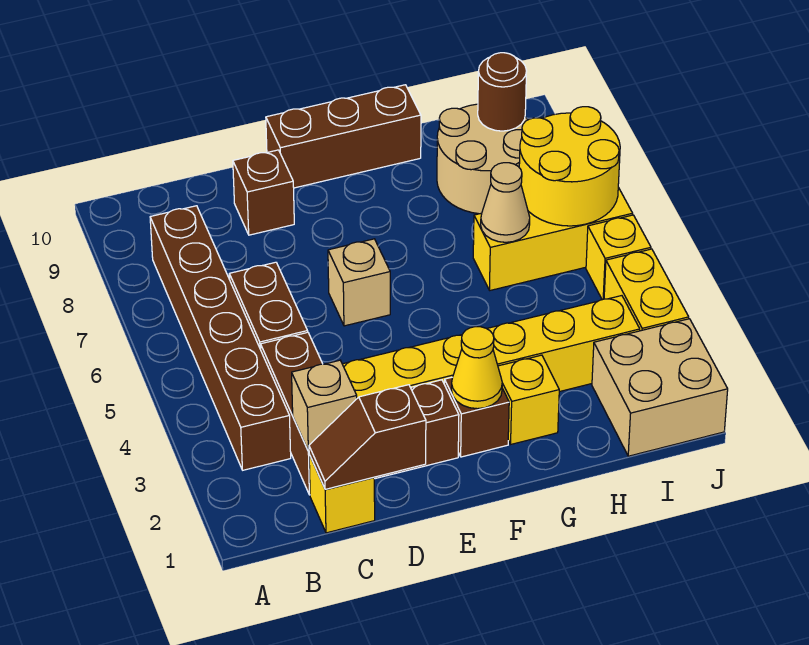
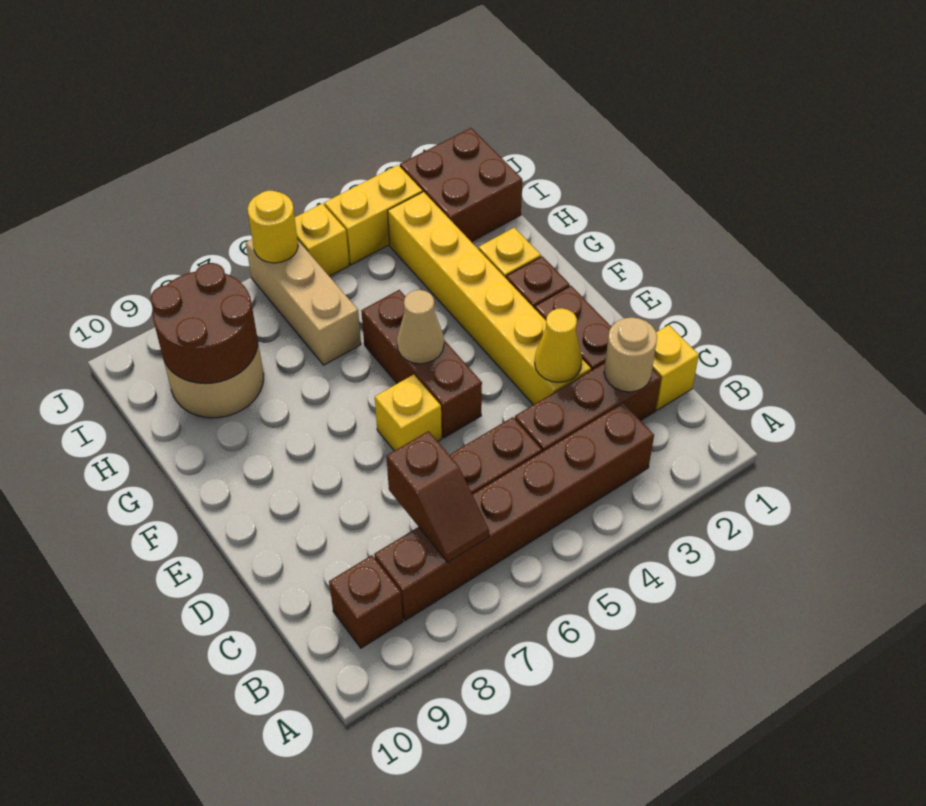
brown slope C1:D1 level 2 top D -> brown slope B7:C7 level 2 top C
tan brick C2 level 2 -> tan round brick C2 level 2
brown brick D9 level 1 -> brown brick B9 level 1
tan brick E6 level 1 -> yellow brick E6 level 1
brown brick E10:G10 level 1 -> brown brick E5:G5 level 1
yellow cone F2 level 2 -> yellow cone D3 level 2
yellow brick H6:J6 level 1 -> tan brick H6:J6 level 1
tan cone H6 level 2 -> tan cone F5 level 2
tan brick I1:J2 level 1 -> brown brick I1:J2 level 1
yellow round brick I6:J7 level 2 -> yellow round brick J6 level 2
brown round brick I9 level 2 -> brown round brick H8:I9 level 2

